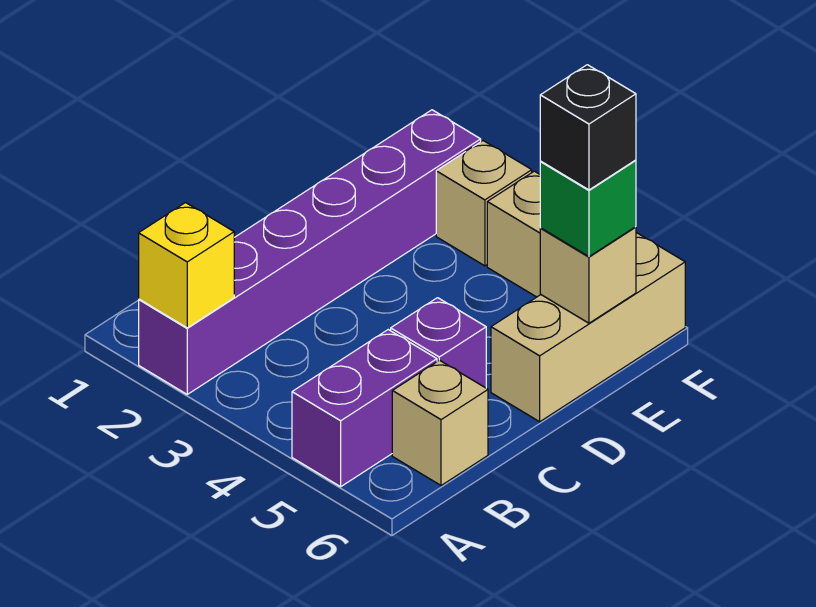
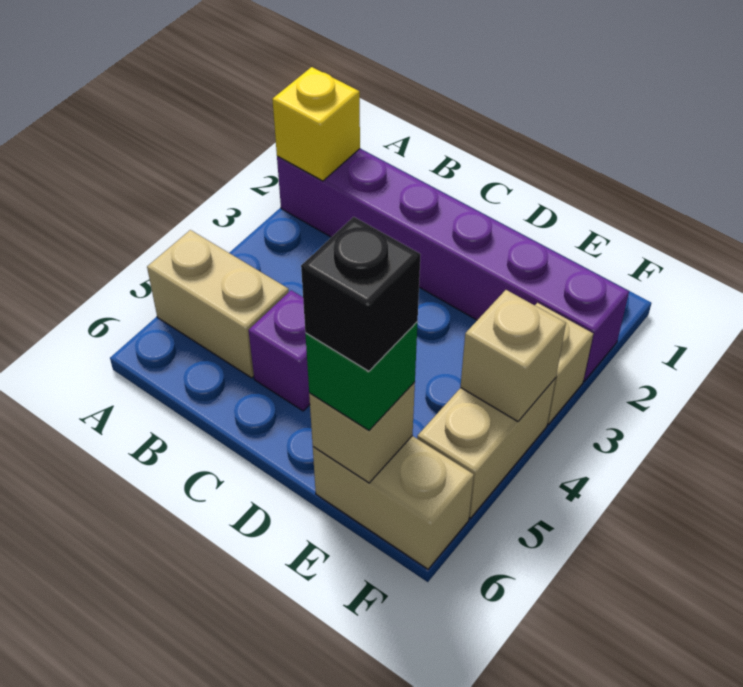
purple brick A5:B5 level 1 -> tan brick A5:B5 level 1
tan brick B6 level 1 -> tan brick F4 level 2
tan brick D6:F6 level 1 -> tan brick E6:F6 level 1

